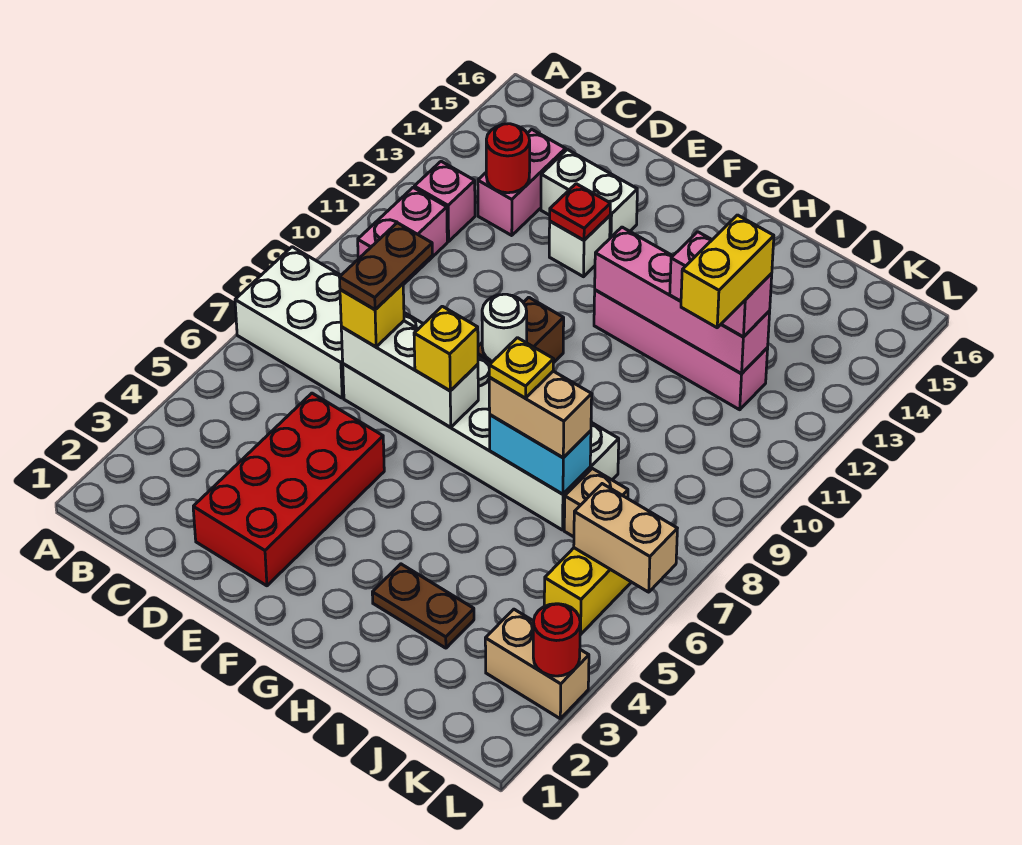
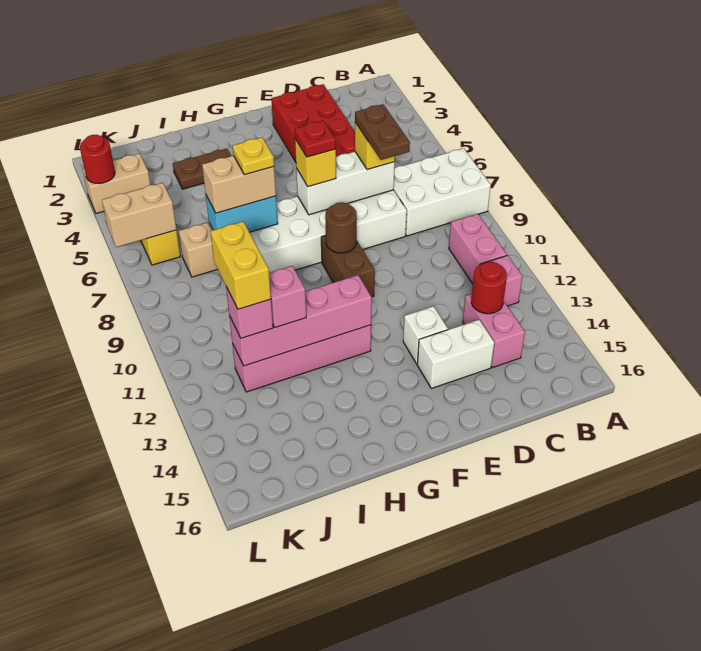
red plate E13 level 2 -> red plate F7 level 4
white round brick F9 level 2 -> brown round brick F9 level 2

